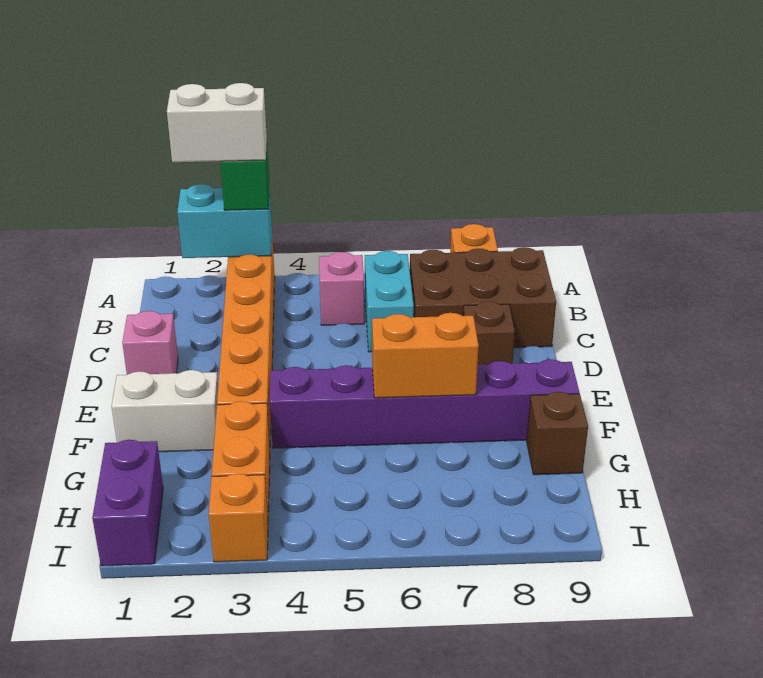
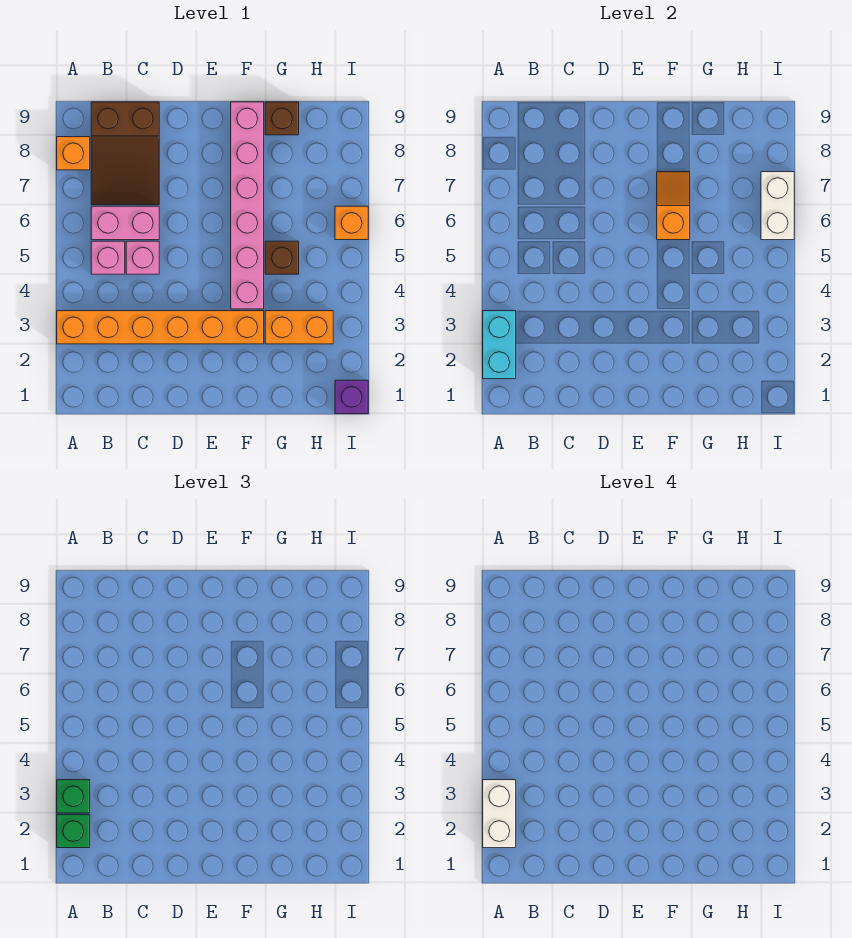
none -> green brick A2 level 3
cyan brick B6:C6 level 1 -> pink brick B6:C6 level 1
brown brick B7:C9 level 1 -> brown slope B7:C9 level 1 top 9
pink brick D1 level 1 -> pink brick C5 level 1
brown brick D8 level 1 -> brown brick G5 level 1
white brick F1:F2 level 1 -> white brick I6:I7 level 2
purple brick F4:F9 level 1 -> pink brick F4:F9 level 1
orange brick F6:F7 level 2 -> orange slope F6:F7 level 2 top 6
purple brick H1:I1 level 1 -> purple brick I1 level 1
orange brick I3 level 1 -> orange brick I6 level 1

